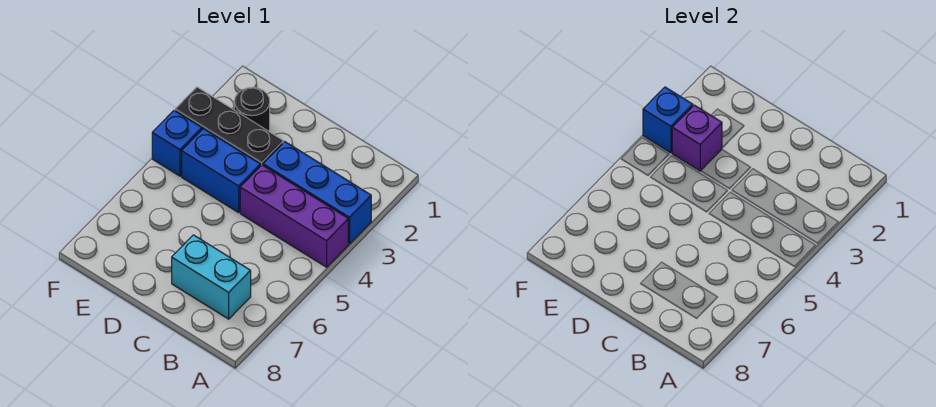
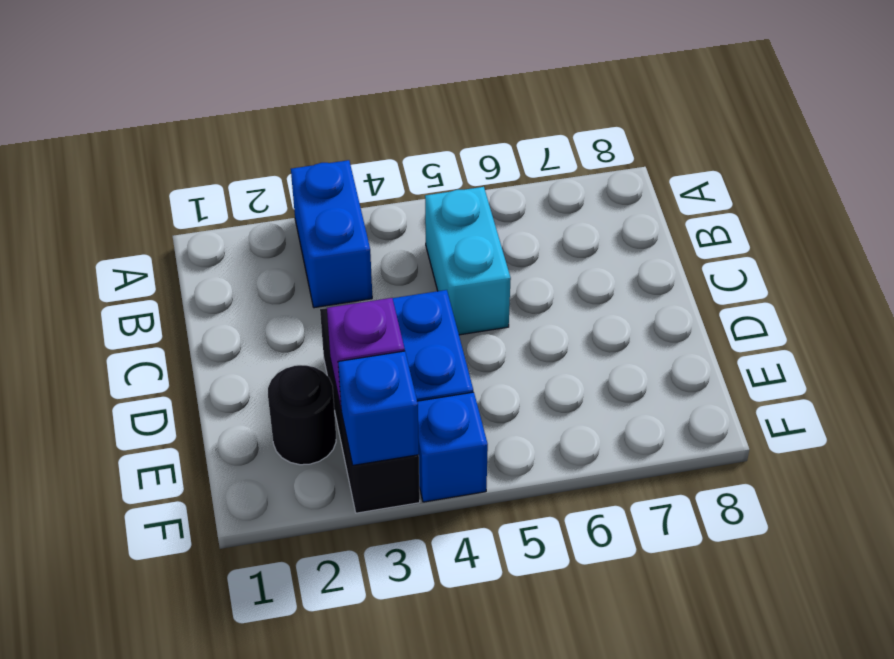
blue brick A3:C3 level 1 -> blue brick A3:B3 level 1
purple brick A4:C4 level 1 -> none
cyan brick B7:C7 level 1 -> cyan brick B5:C5 level 1

